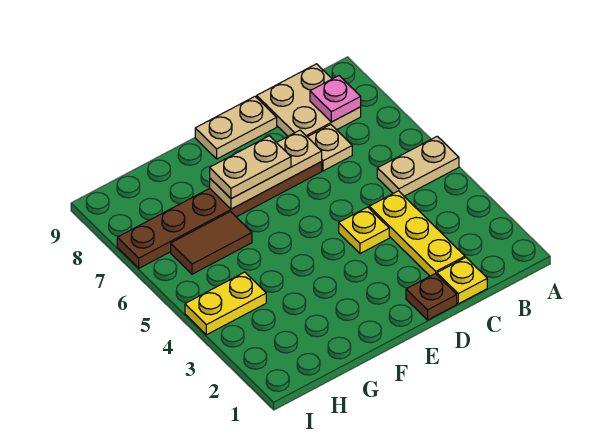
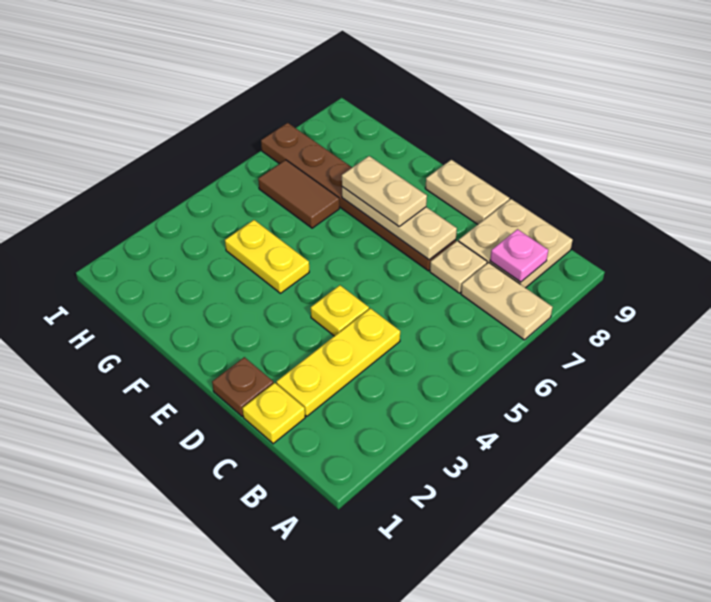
tan plate A5:B5 level 1 -> tan plate A7:B7 level 1
yellow plate H4:I4 level 1 -> yellow plate F4:G4 level 1

